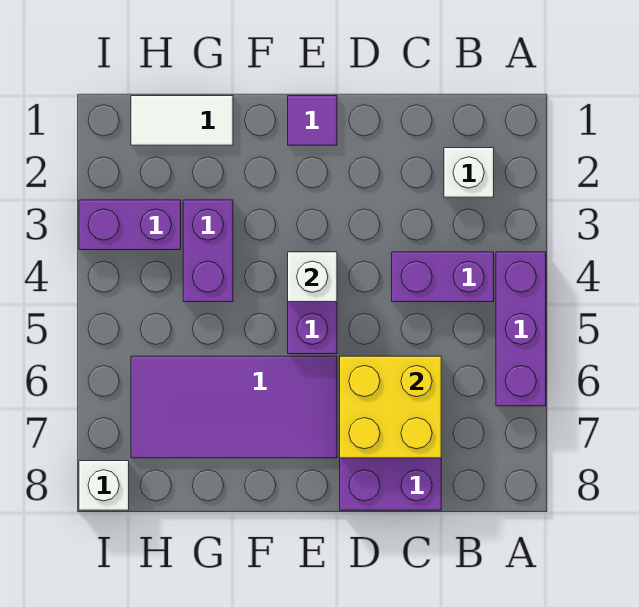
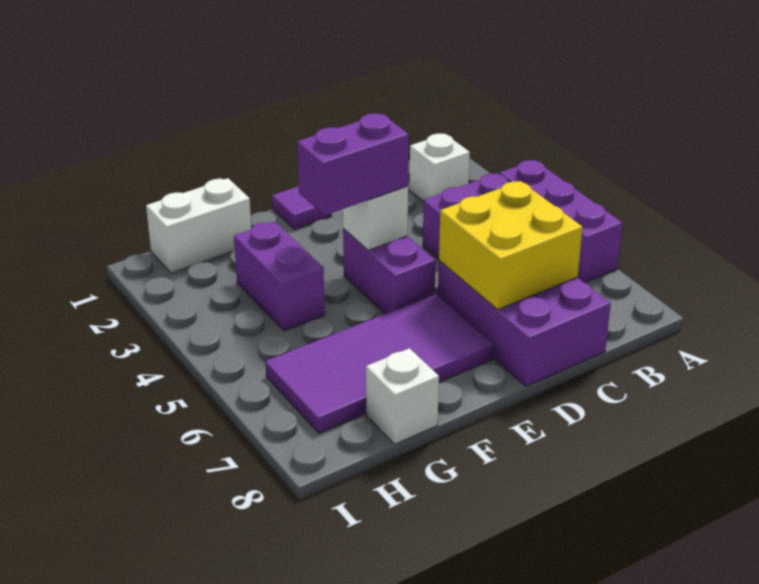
white tile G1:H1 level 1 -> white brick G1:H1 level 1
purple brick H3:I3 level 1 -> purple brick E4:F4 level 3
white brick I8 level 1 -> white brick G8 level 1

